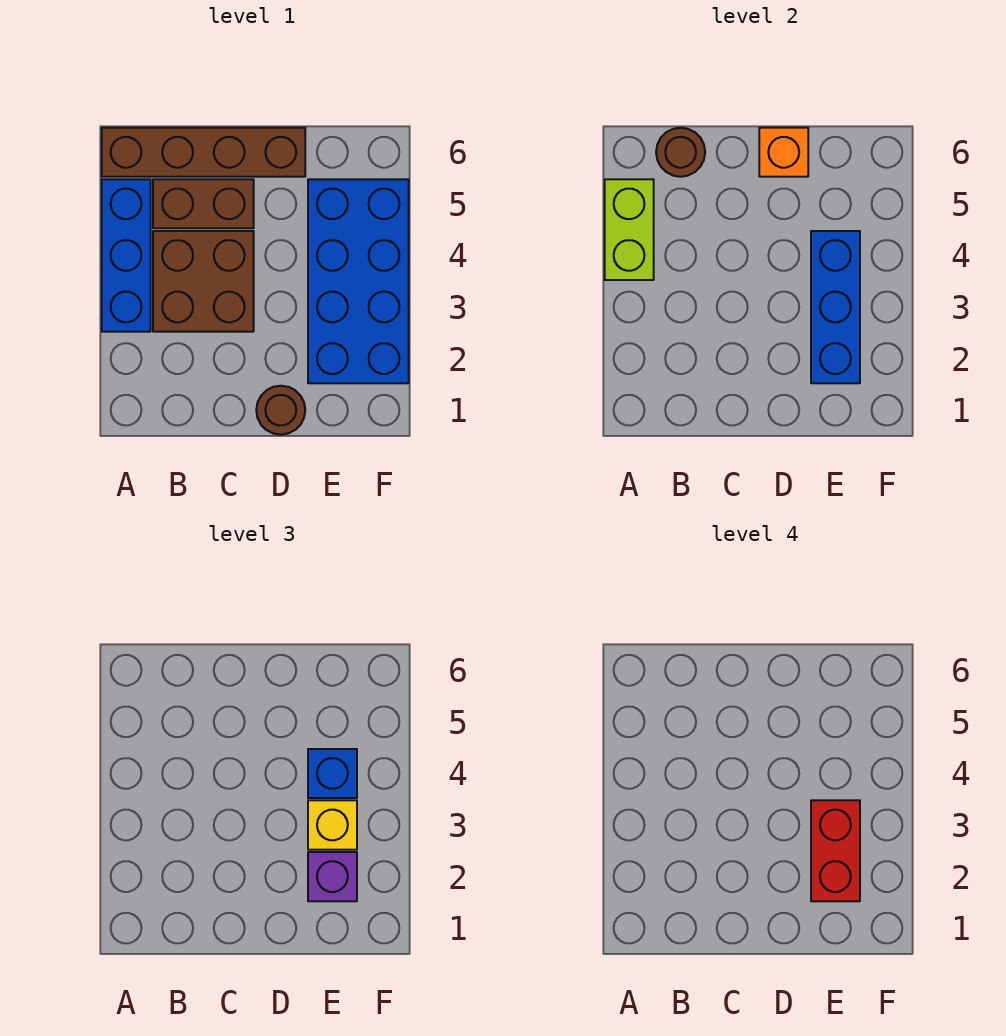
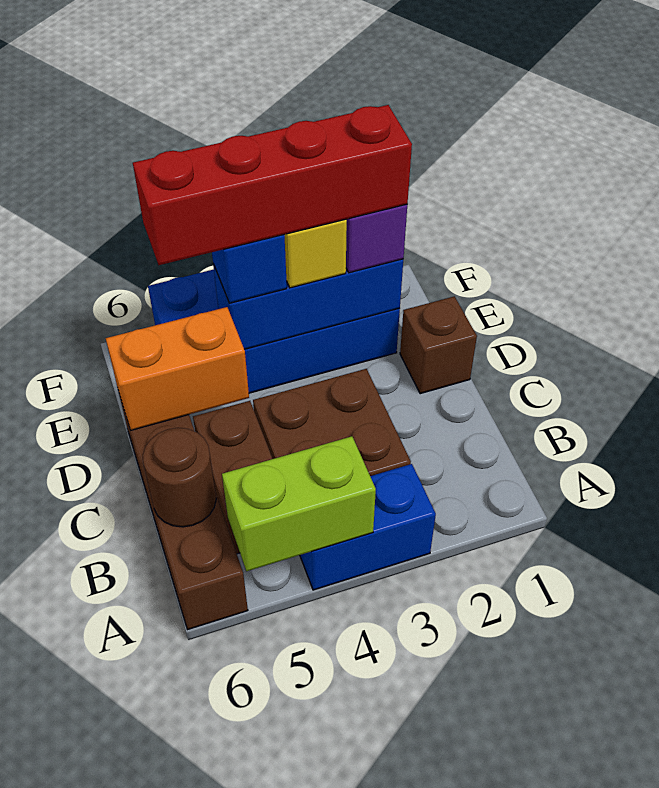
blue brick A3:A5 level 1 -> blue brick A3:A4 level 1
brown round brick D1 level 1 -> brown brick D1 level 1
orange brick D6 level 2 -> orange brick D5:D6 level 2
red brick E2:E3 level 4 -> red brick E2:E5 level 4

